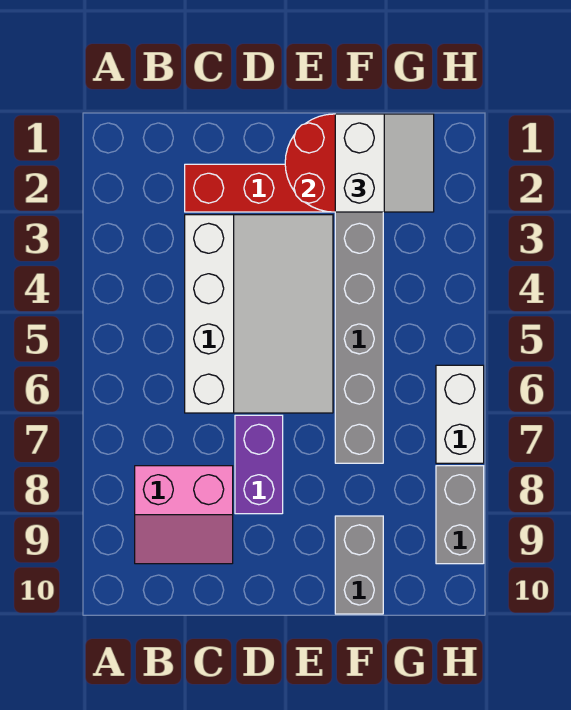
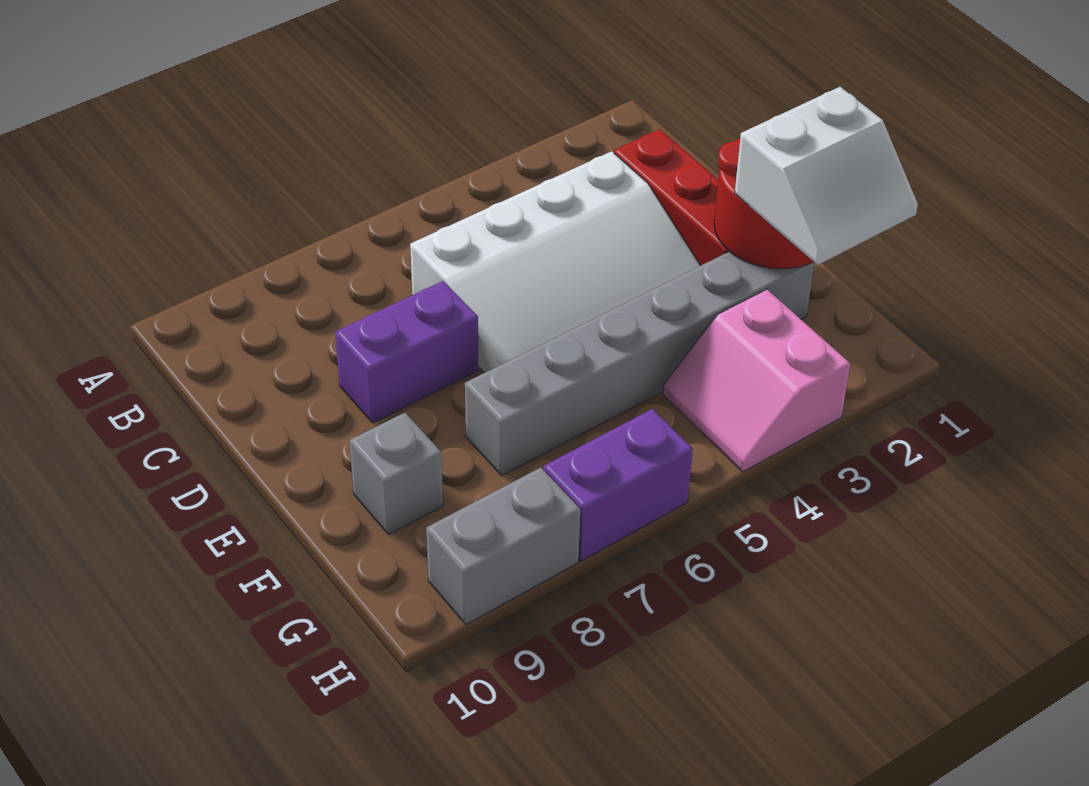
pink slope B8:C9 level 1 top 8 -> pink slope G3:H4 level 1 top 3
grey brick F9:F10 level 1 -> grey brick F9 level 1
white brick H6:H7 level 1 -> purple brick H6:H7 level 1

